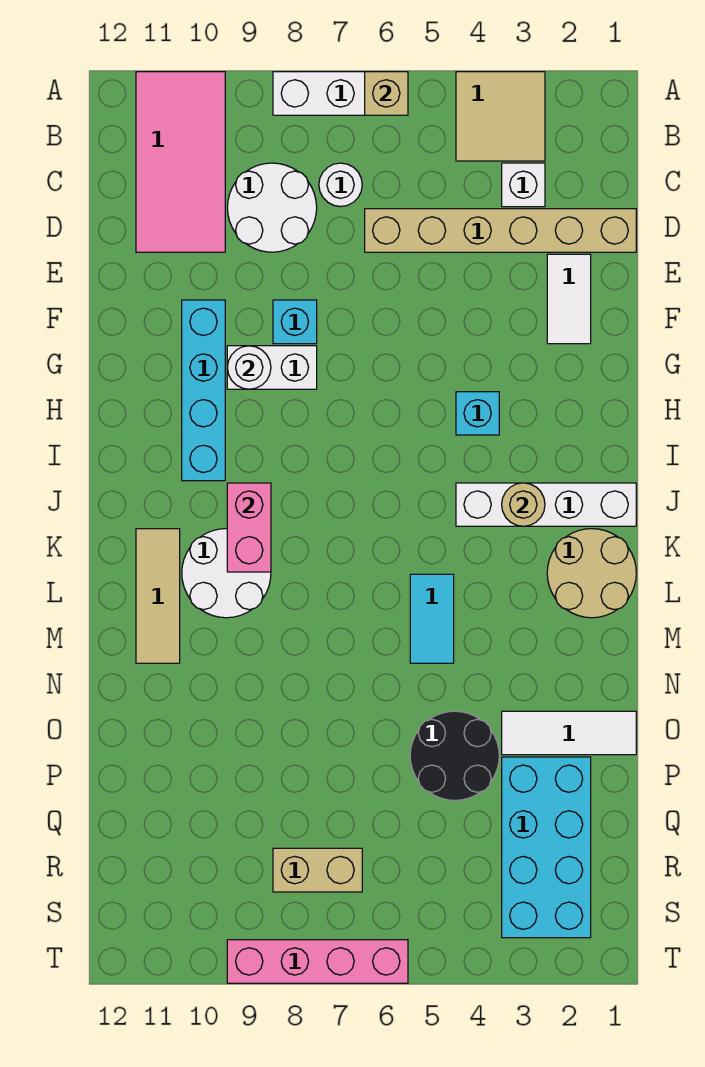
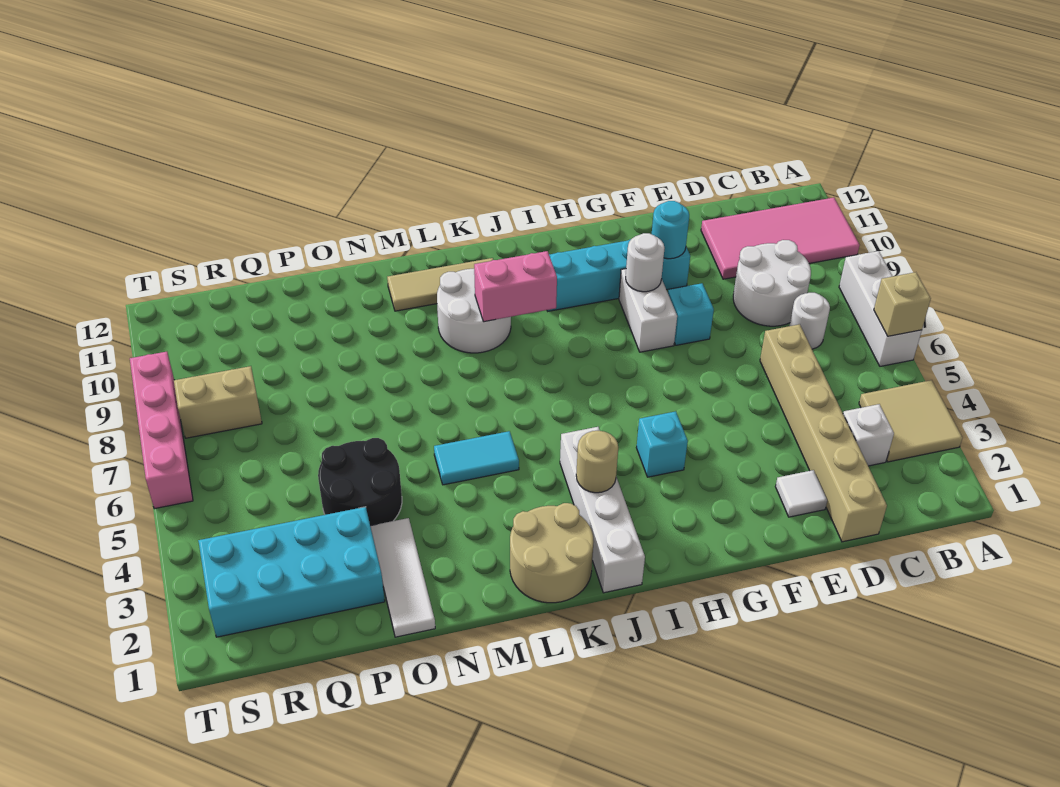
white tile E2:F2 level 1 -> white tile E2 level 1
none -> cyan round brick F10 level 2
tan brick R7:R8 level 1 -> tan brick R8:S8 level 1

